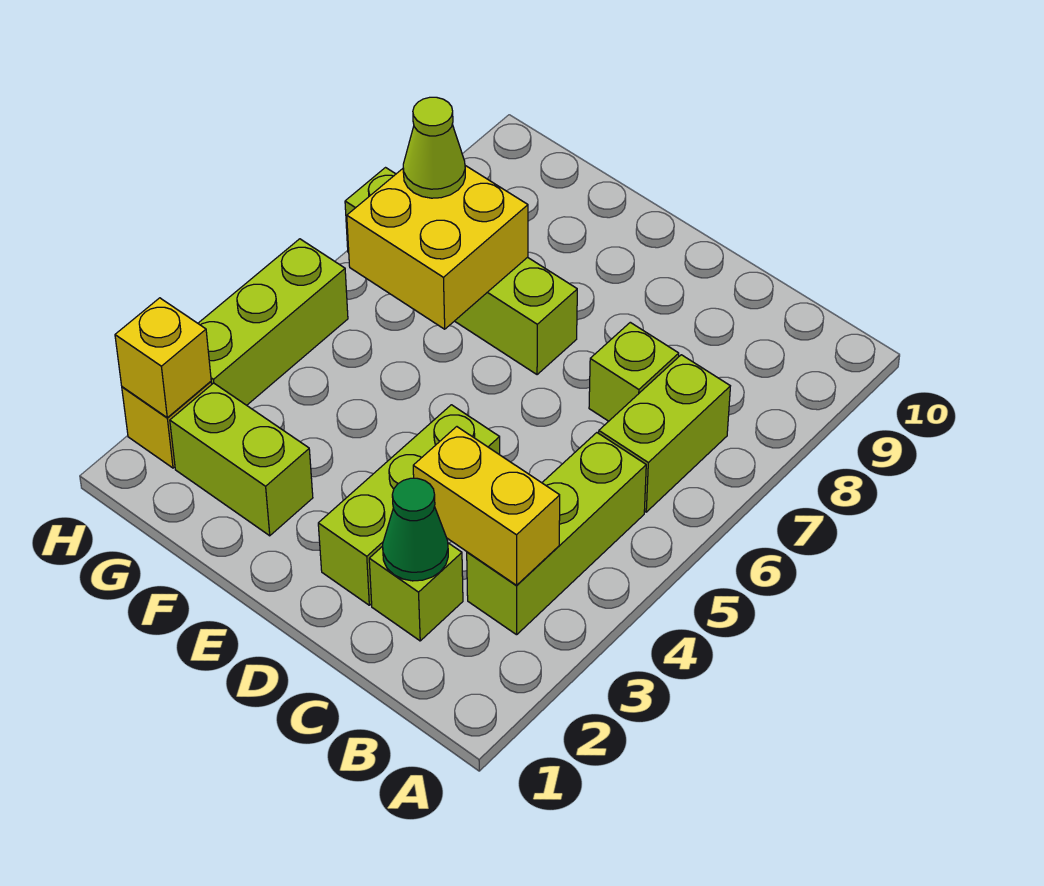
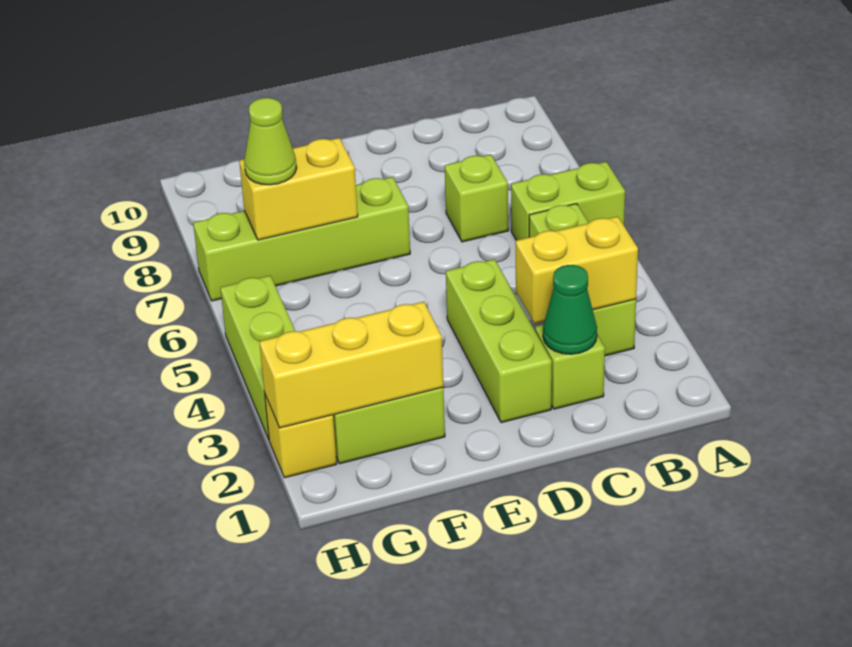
lime brick B6:B7 level 1 -> lime brick A6:B6 level 1
yellow brick F6:G7 level 2 -> yellow brick F7:G7 level 2
yellow brick H2 level 2 -> yellow brick F2:H2 level 2

